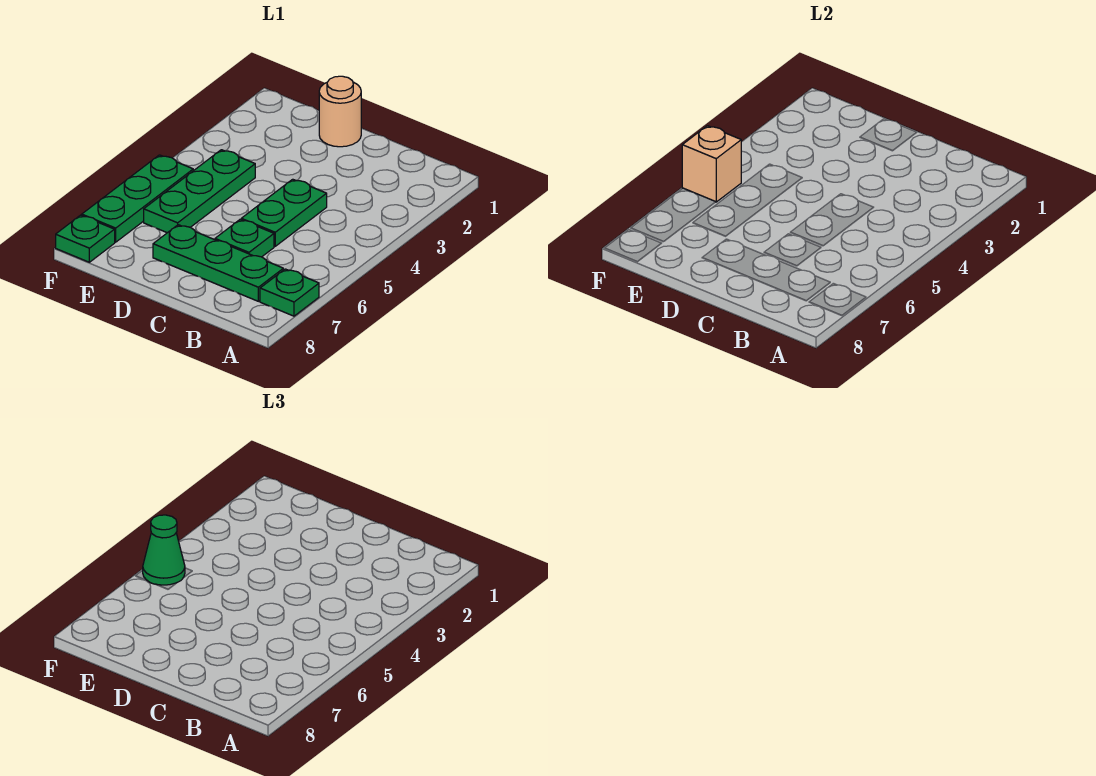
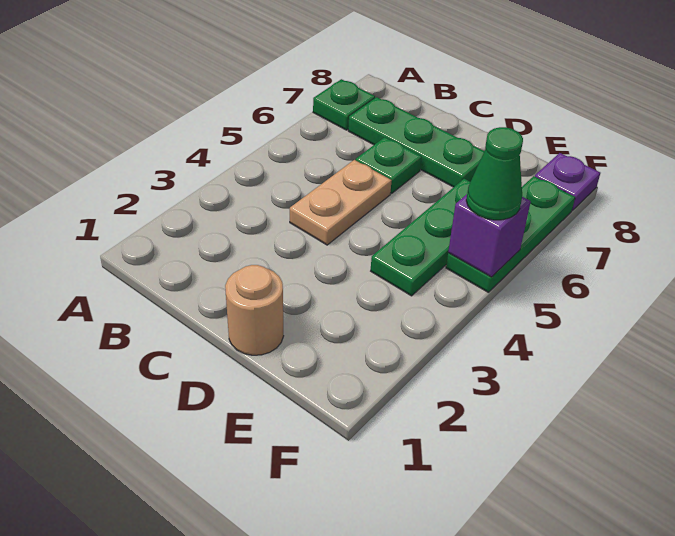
green plate C4:C5 level 1 -> tan plate C4:C5 level 1
tan brick F5 level 2 -> purple brick F5 level 2
green plate F8 level 1 -> purple plate F8 level 1

